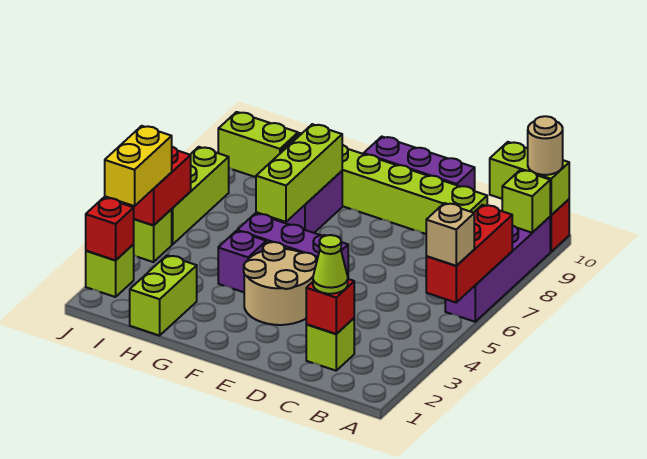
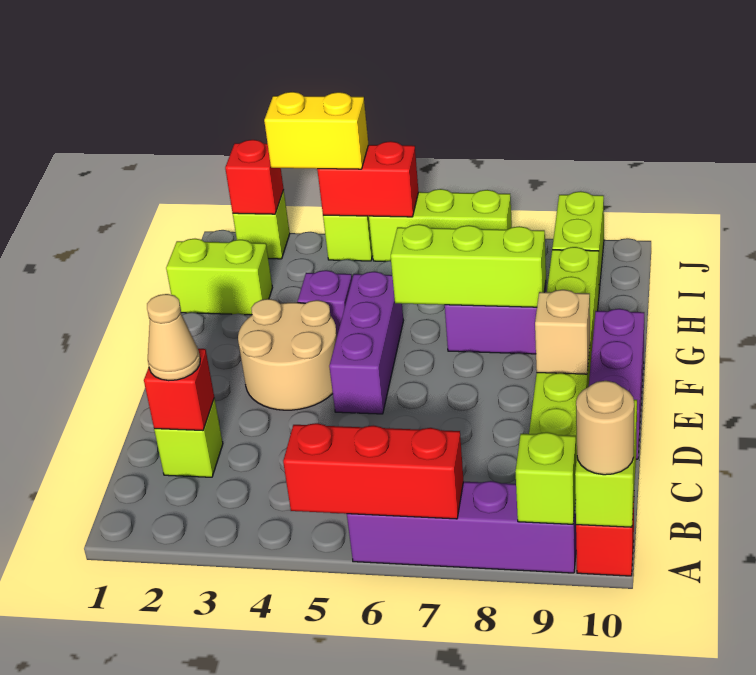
tan brick A5 level 3 -> tan brick E9 level 2
lime cone C2 level 3 -> tan cone C2 level 3

